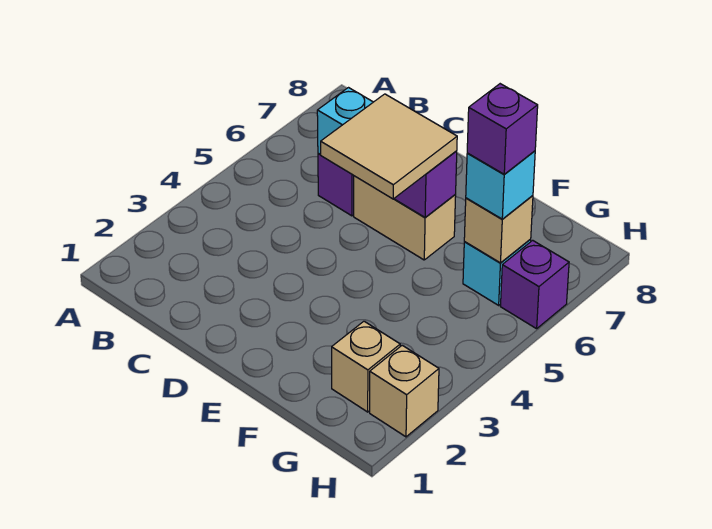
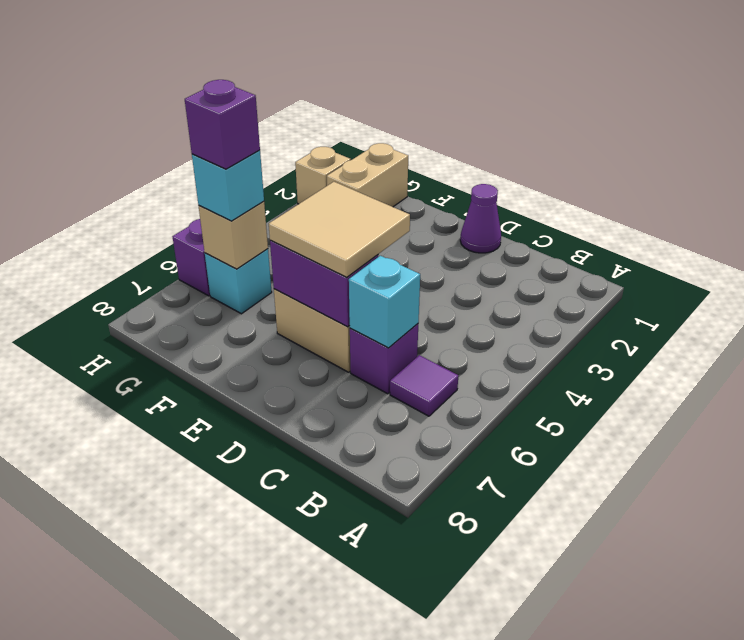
none -> purple tile B6 level 1
none -> purple cone D1 level 1
tan brick G2 level 1 -> tan brick G1:G2 level 1

